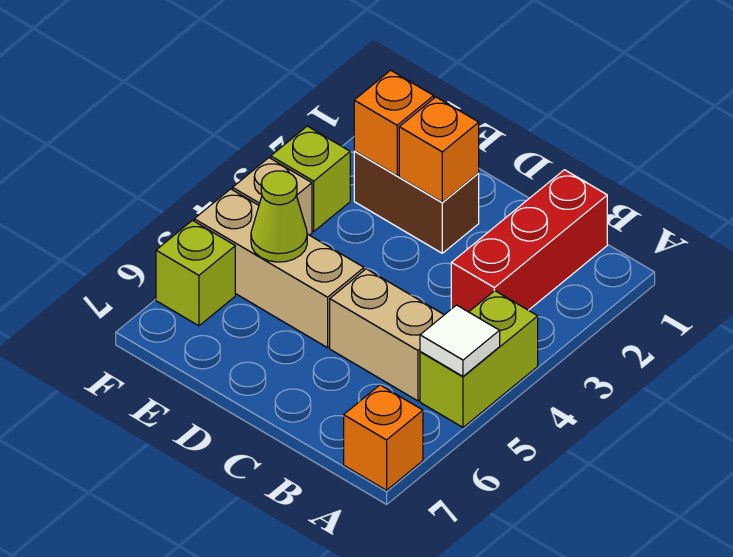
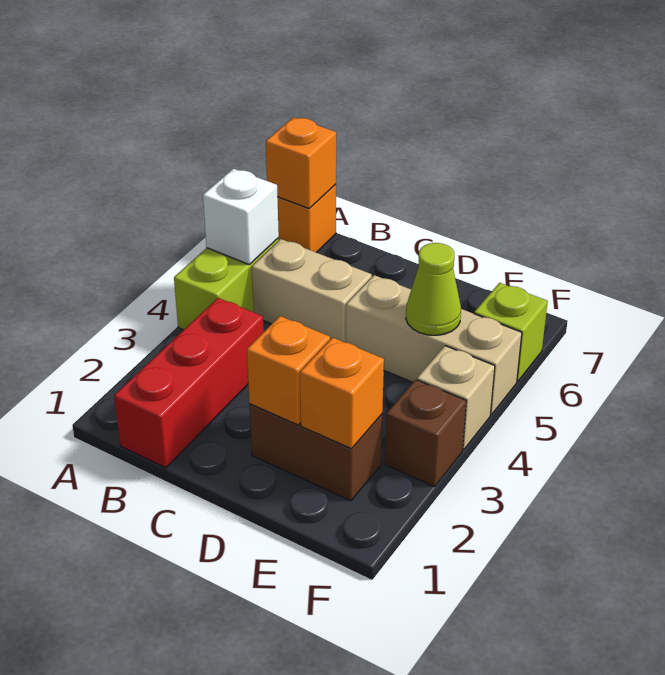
white tile A5 level 2 -> white brick A5 level 2
none -> orange brick A7 level 2
lime brick F3 level 1 -> brown brick F3 level 1

